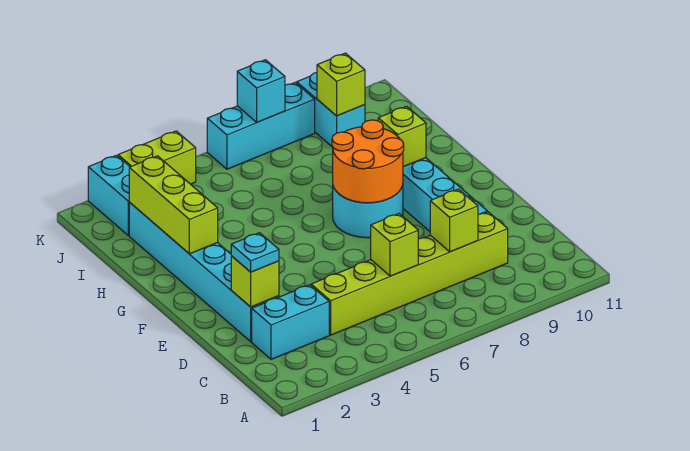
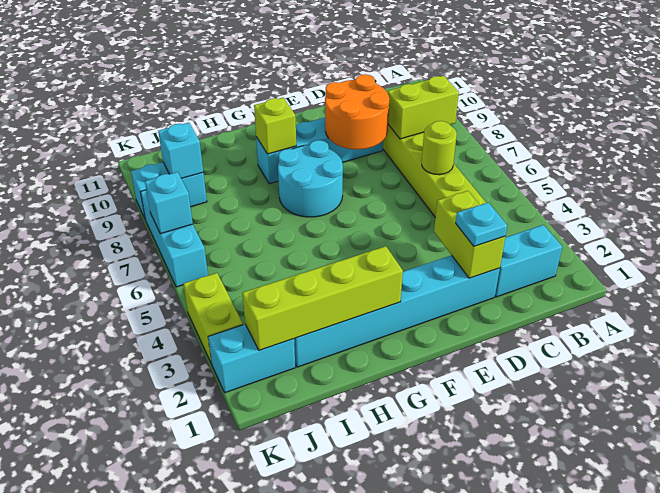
cyan brick C2:C3 level 1 -> cyan brick B2:C2 level 1
lime brick C6 level 2 -> lime round brick C6 level 2
lime brick C8 level 2 -> lime brick B8:C8 level 2
lime brick D2 level 2 -> lime brick D2:D3 level 2
orange round brick F7:G8 level 2 -> orange round brick D8:E9 level 2
lime brick G2:I2 level 2 -> lime brick G2:J2 level 2
lime brick J9 level 2 -> cyan brick J9 level 2

